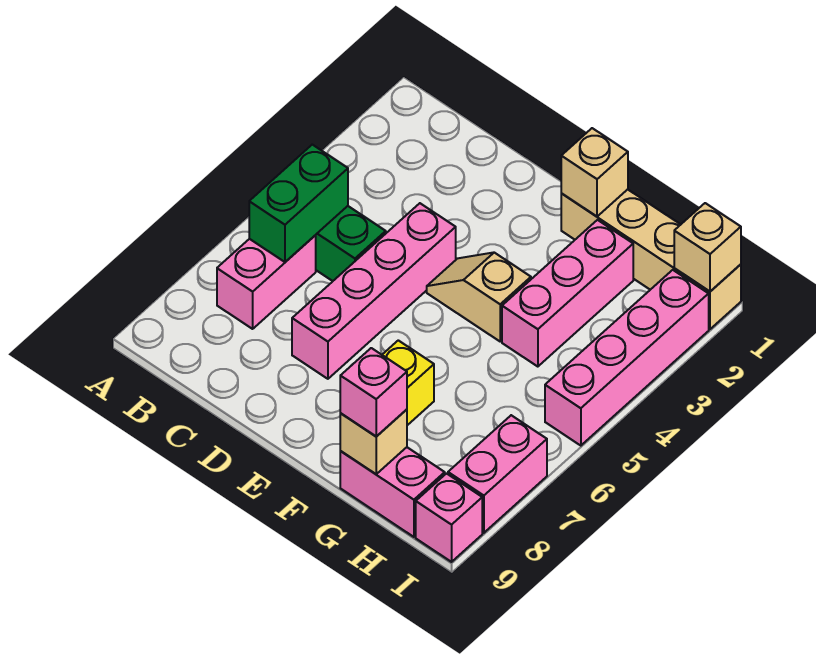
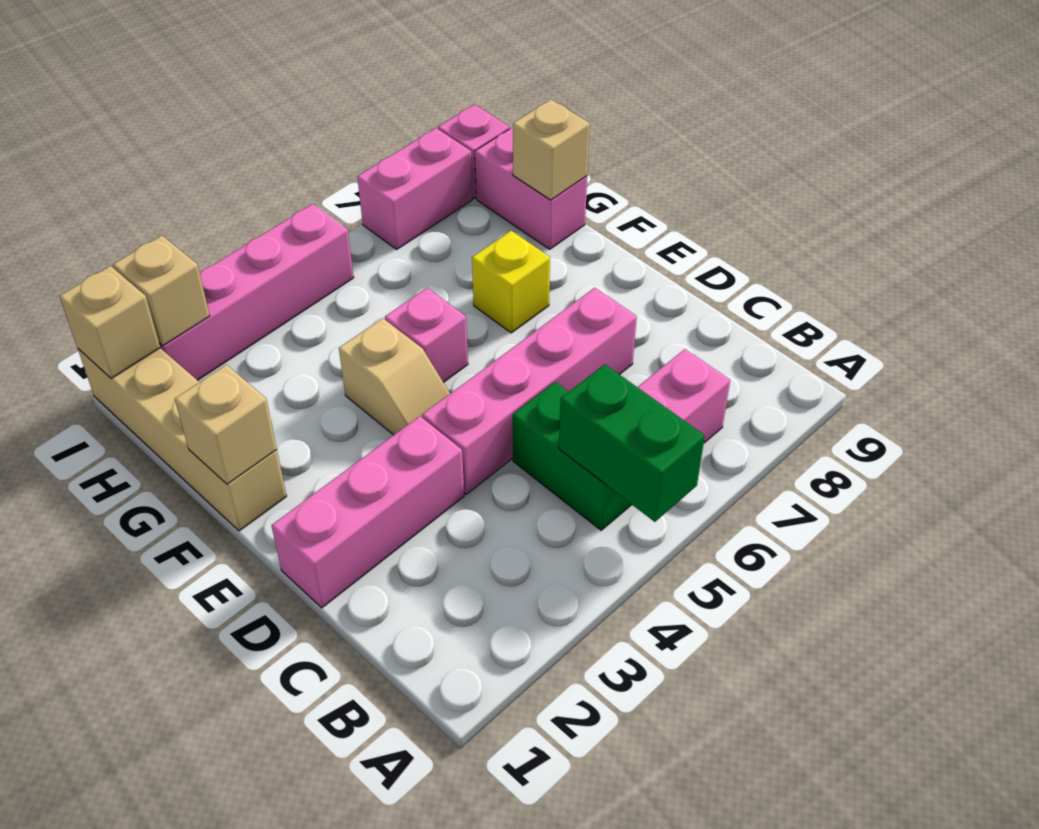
green brick B5:B6 level 2 -> green brick A5:B5 level 2
pink brick G2:G4 level 1 -> pink brick D1:D3 level 1
pink brick G9 level 3 -> pink brick F5 level 1
none -> tan brick I2 level 2

